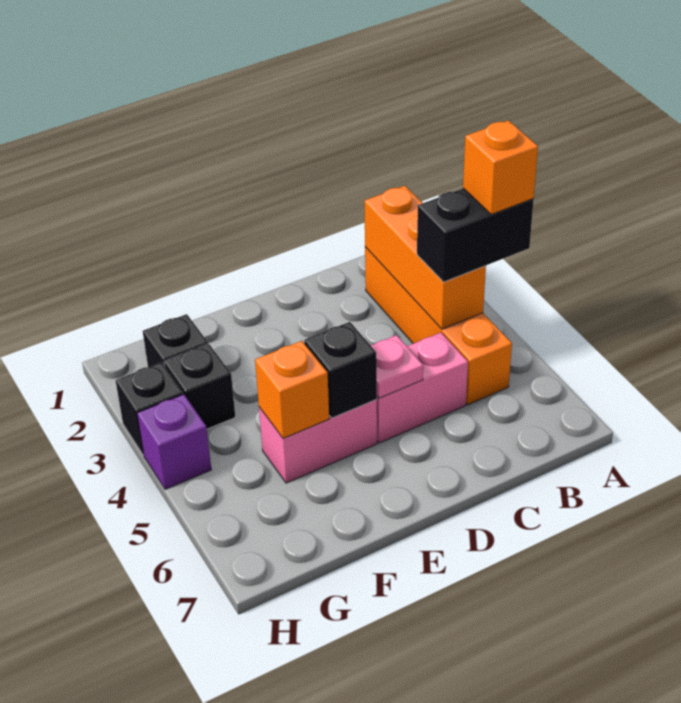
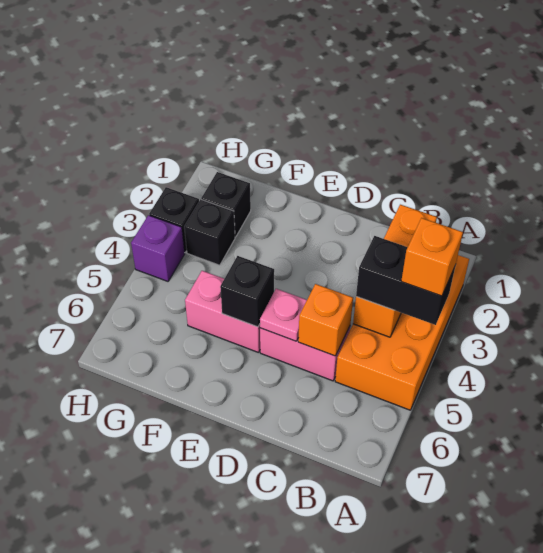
orange brick B2:B5 level 1 -> orange brick A2:B5 level 1
orange brick F5 level 2 -> orange brick C5 level 2

